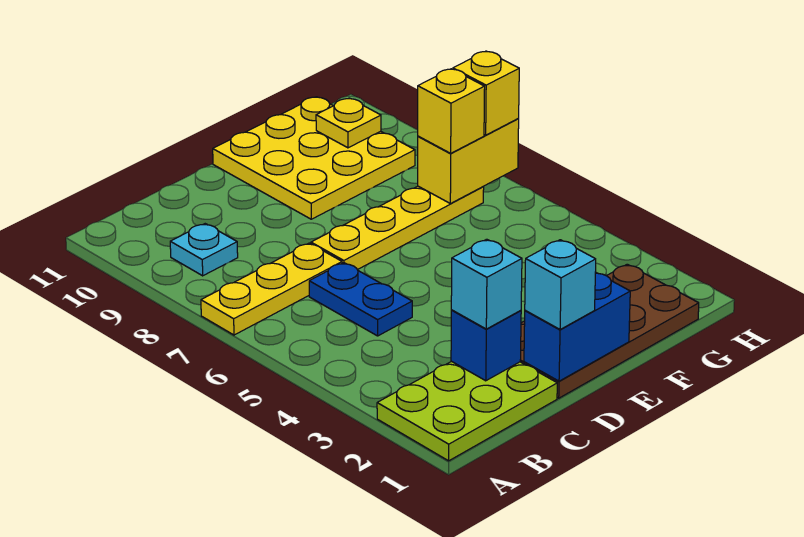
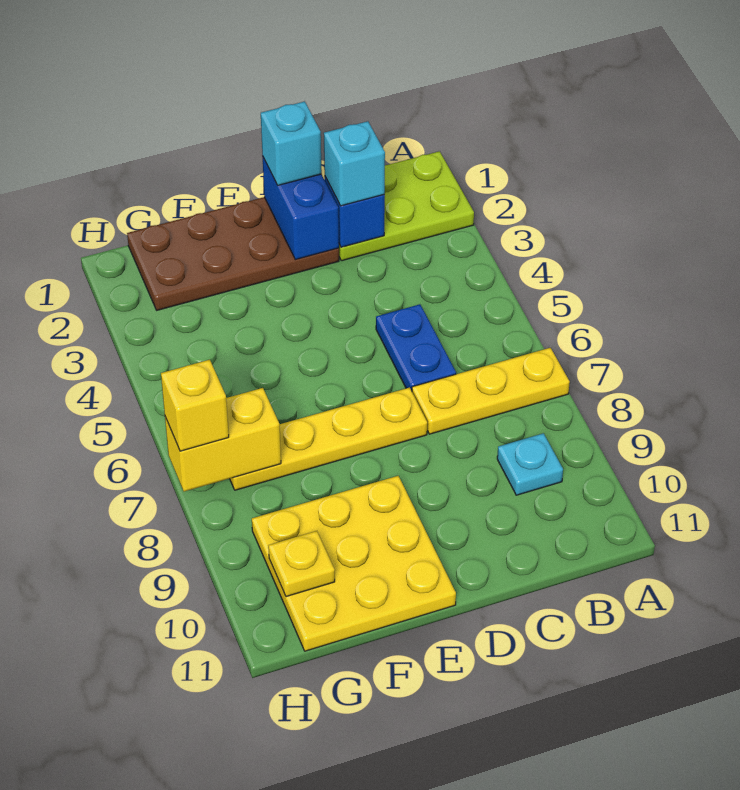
blue brick D1:E1 level 2 -> blue brick D1:D2 level 2
yellow brick G7 level 3 -> none

